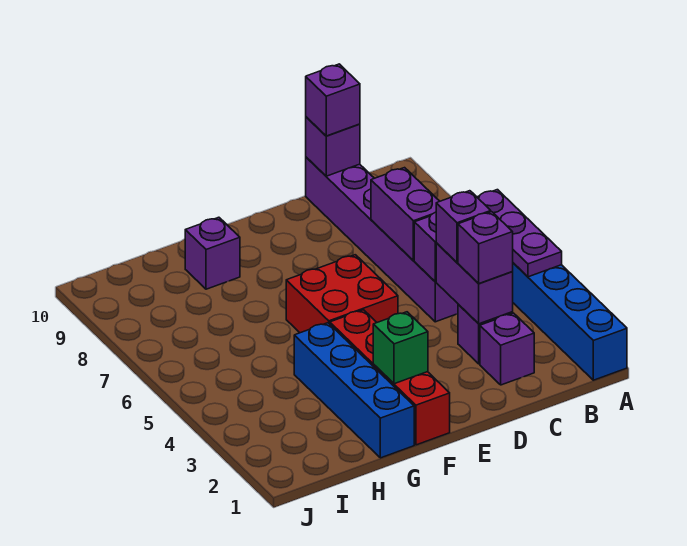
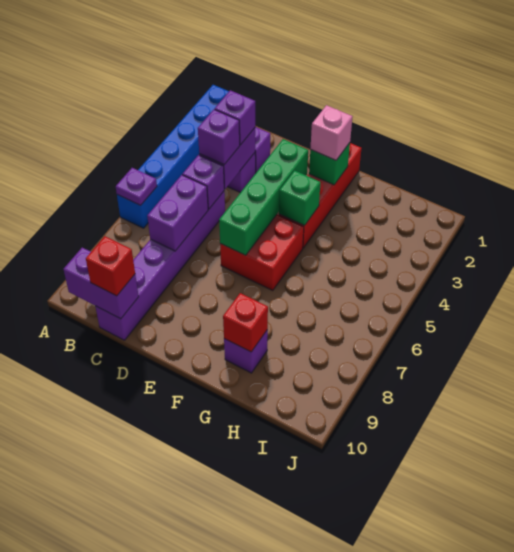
purple plate A4:A6 level 2 -> purple plate A6 level 2
purple brick C10 level 2 -> purple brick B10:C10 level 2
purple brick C10 level 3 -> red brick C10 level 3
none -> green brick E3:E6 level 2
none -> pink brick F2 level 3
none -> green brick F4 level 2
blue brick G1:G4 level 1 -> none
none -> red brick G9 level 2

